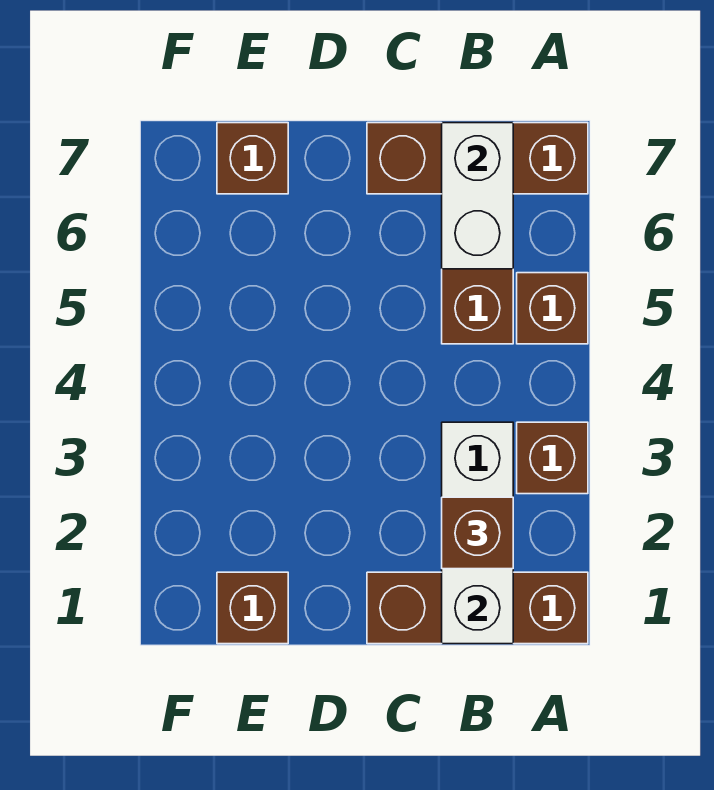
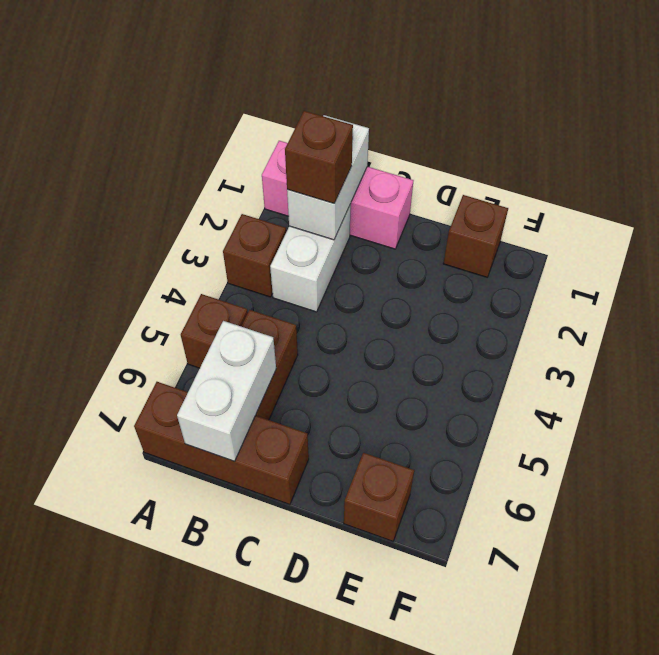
brown brick A1:C1 level 1 -> pink brick A1:C1 level 1

